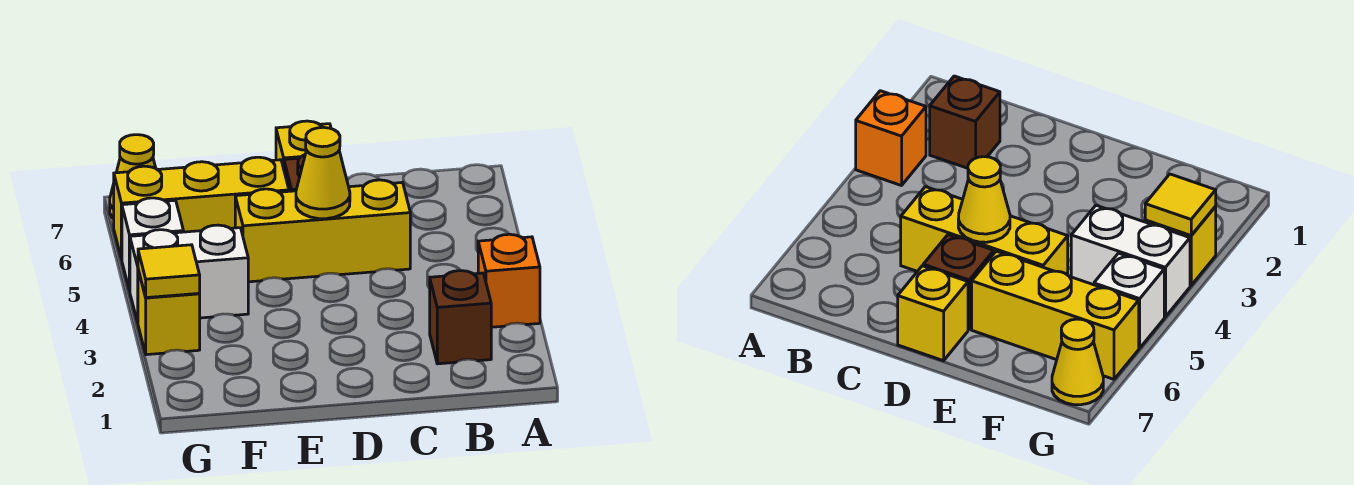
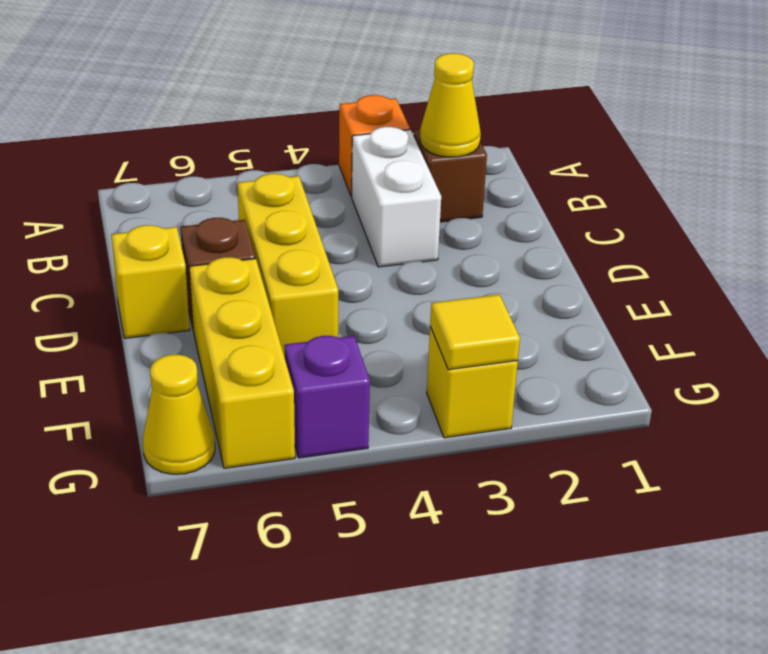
yellow cone D5 level 2 -> yellow cone B2 level 2
white brick F4:G4 level 1 -> white brick B3:C3 level 1
white brick G5 level 1 -> purple brick G5 level 1

